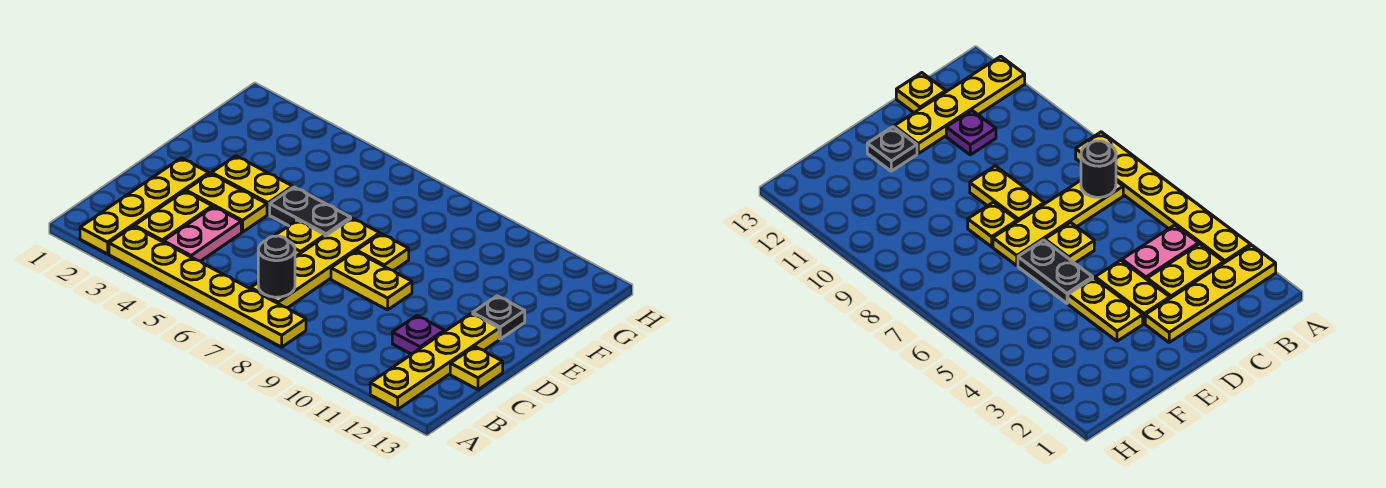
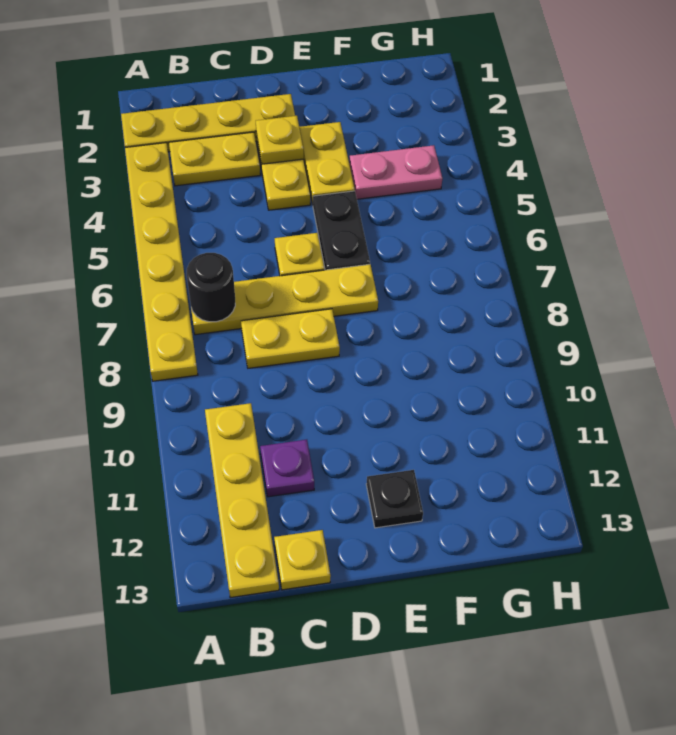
yellow plate A12:D12 level 1 -> yellow plate B10:B13 level 1
pink plate B4:C4 level 1 -> pink plate F4:G4 level 1
yellow plate D8:D9 level 1 -> yellow plate C8:D8 level 1
yellow plate E8 level 1 -> yellow plate D3 level 2

